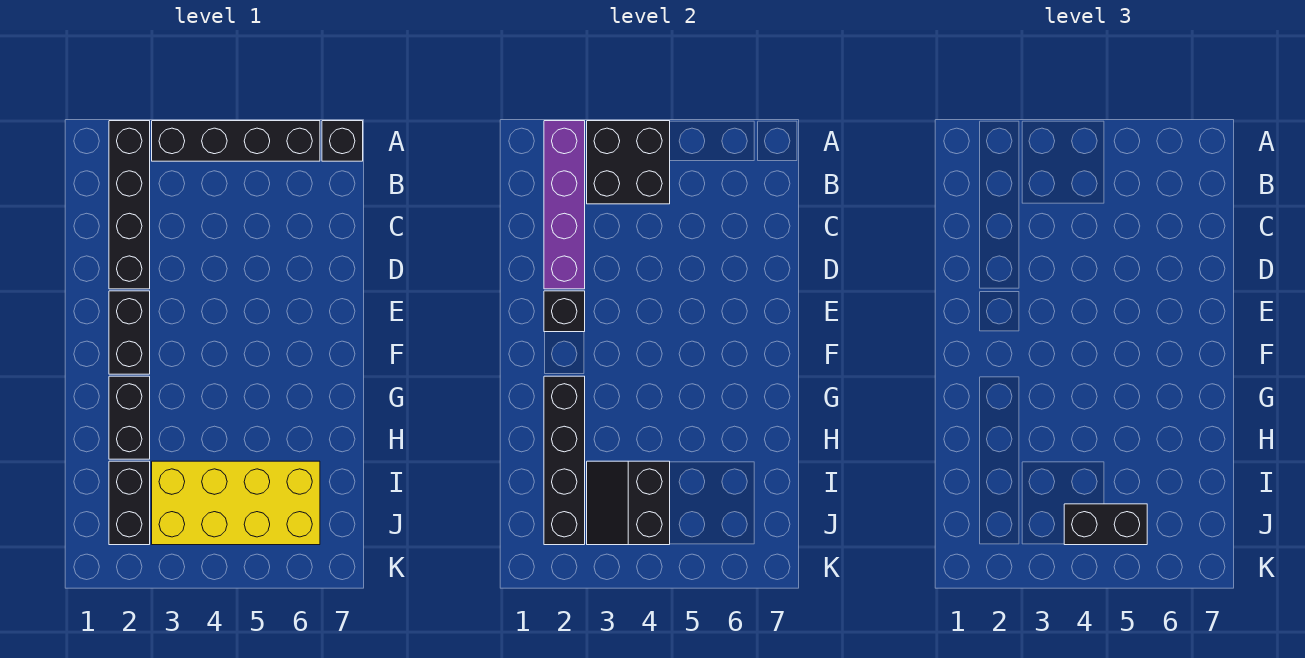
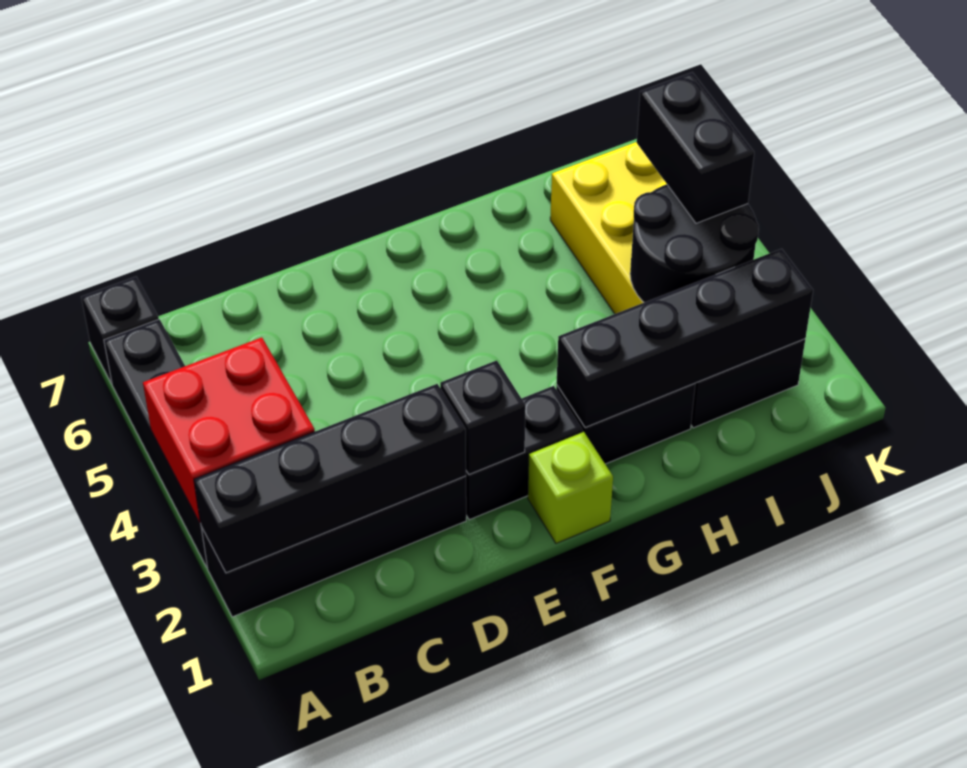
purple brick A2:D2 level 2 -> black brick A2:D2 level 2
black brick A3:B4 level 2 -> red brick A3:B4 level 2
none -> lime brick F1 level 1
black slope I3:J4 level 2 top 4 -> black round brick I3:J4 level 2

